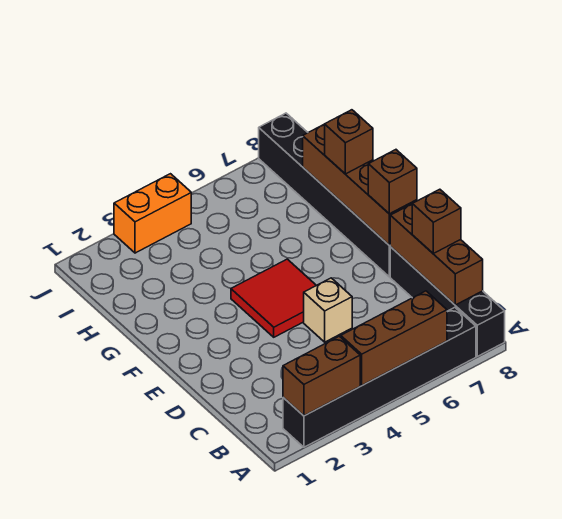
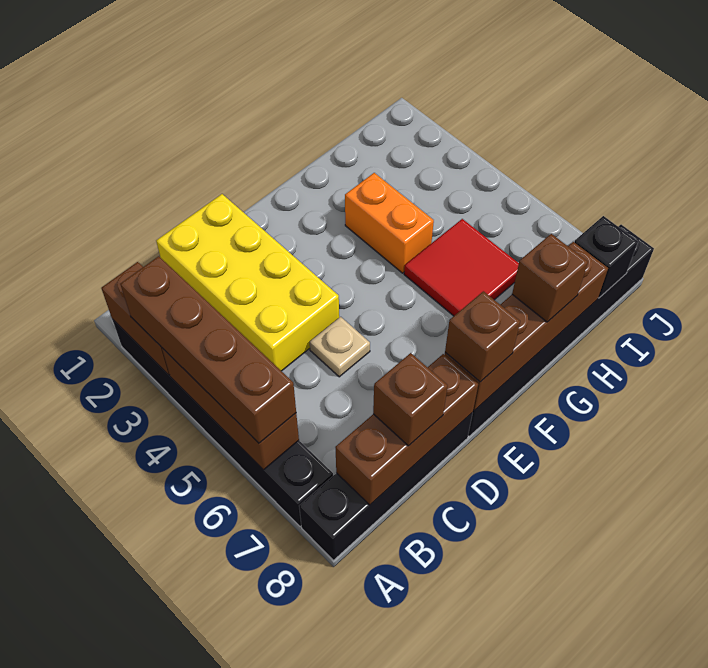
none -> brown brick A3:A6 level 3
none -> yellow brick C1:D4 level 1
tan brick D5 level 1 -> tan plate D5 level 1
red tile E4:F5 level 1 -> red tile G5:H6 level 1
none -> black brick I8 level 2
orange brick J3:J4 level 1 -> orange brick G3:G4 level 1

